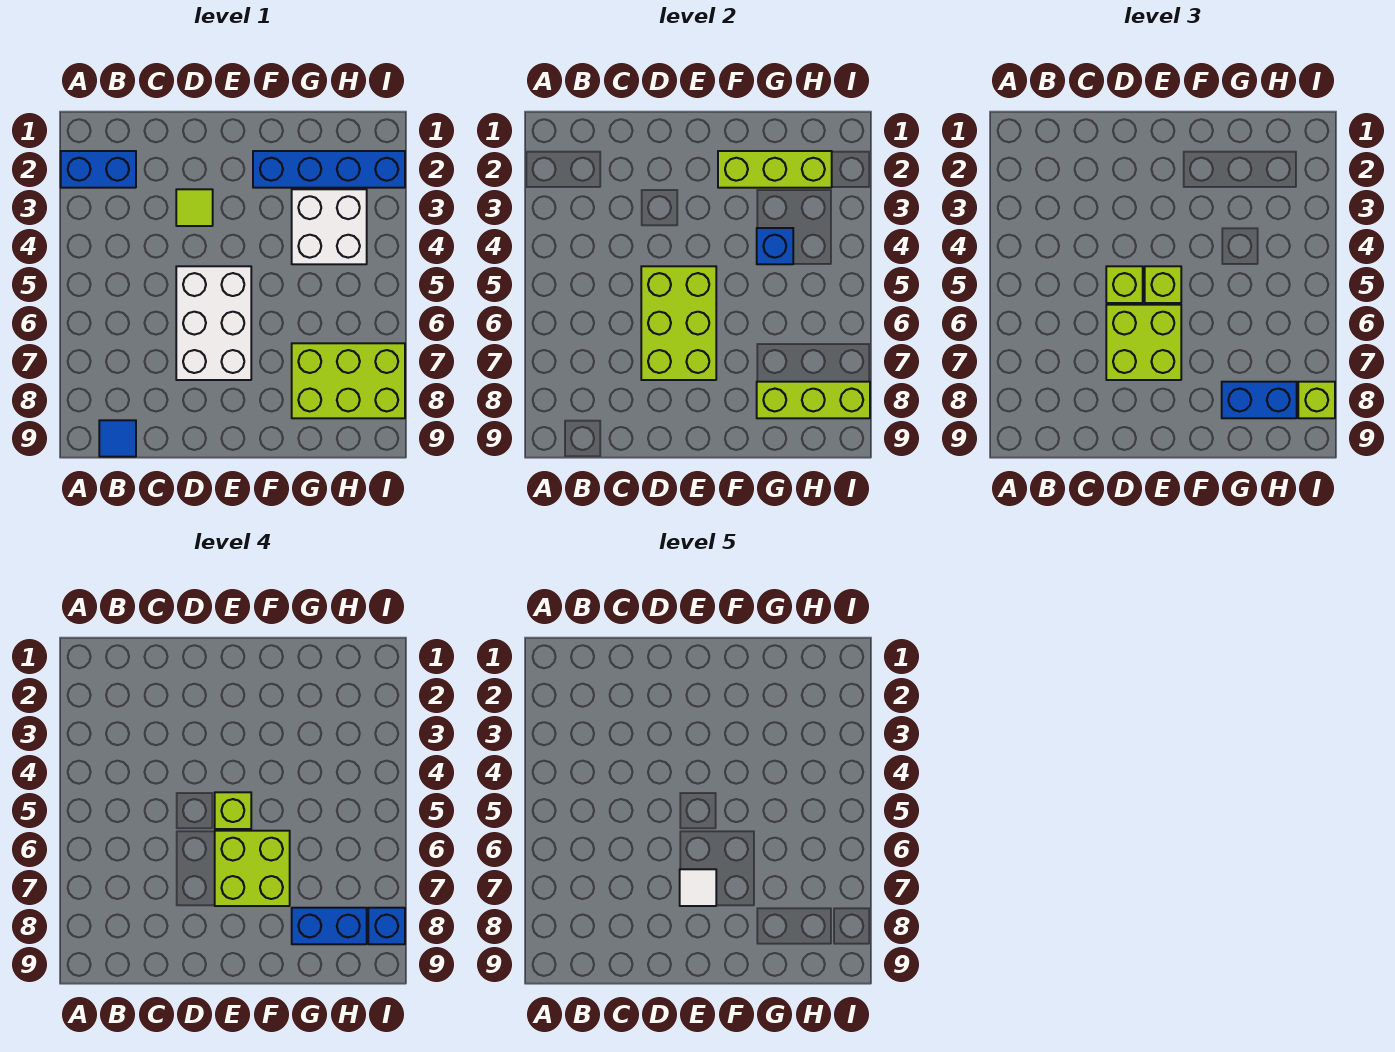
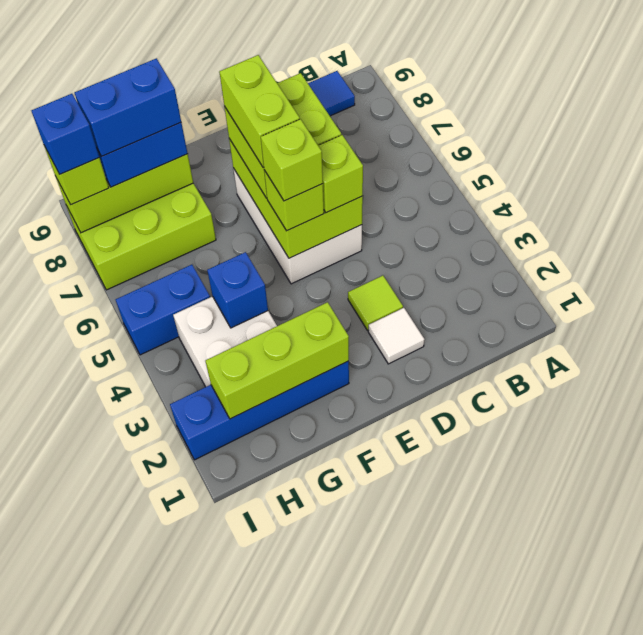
blue brick A2:B2 level 1 -> blue brick H5:I5 level 1
lime brick E6:F7 level 4 -> lime brick E6:E7 level 4
white tile E7 level 5 -> white tile D2 level 1

